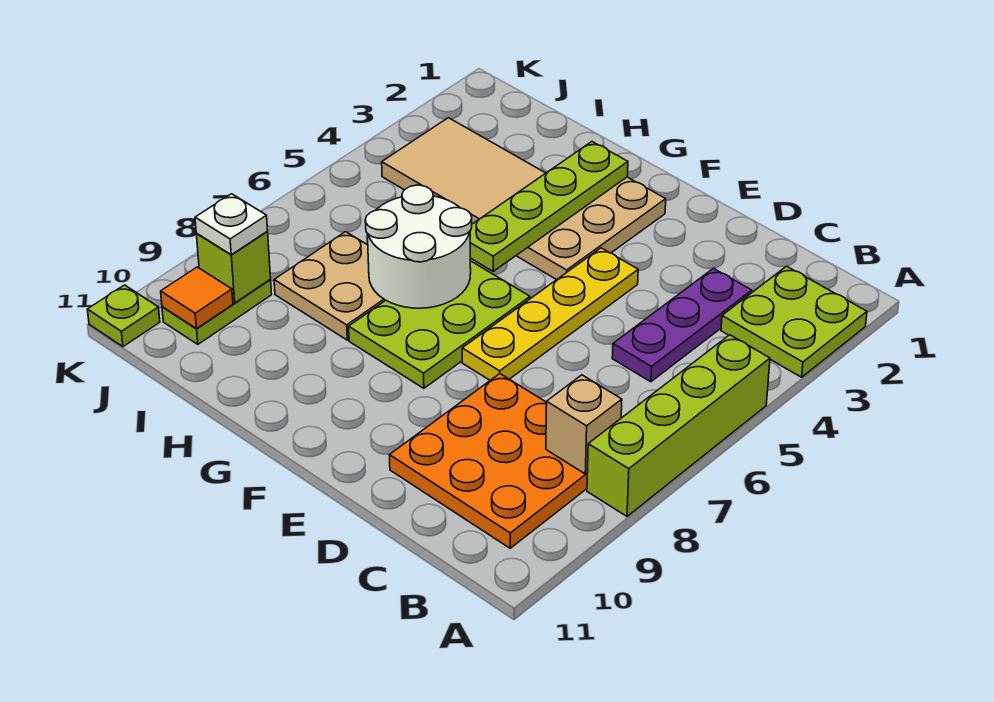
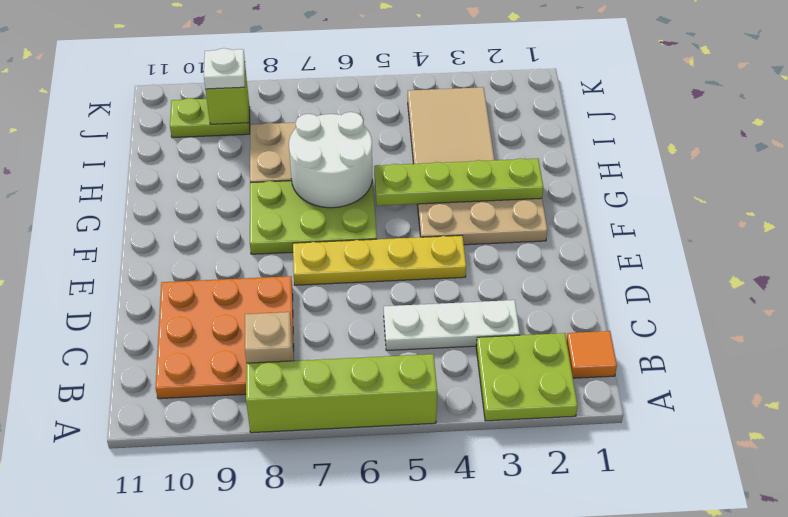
purple plate C3:C5 level 1 -> white plate C3:C5 level 1
orange tile J10 level 2 -> orange tile B1 level 1
lime plate K11 level 1 -> none

